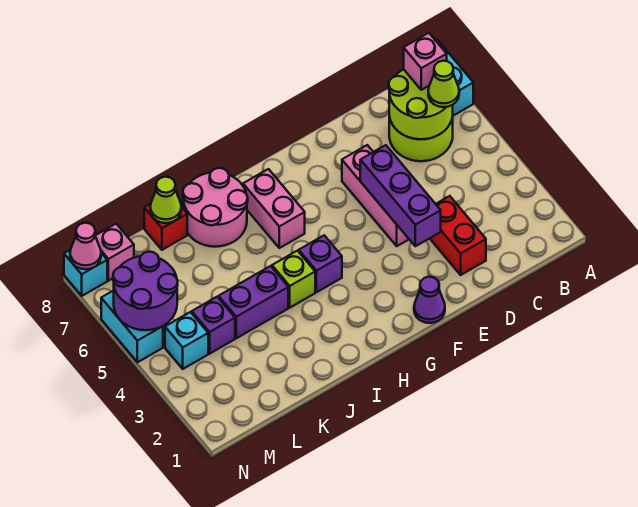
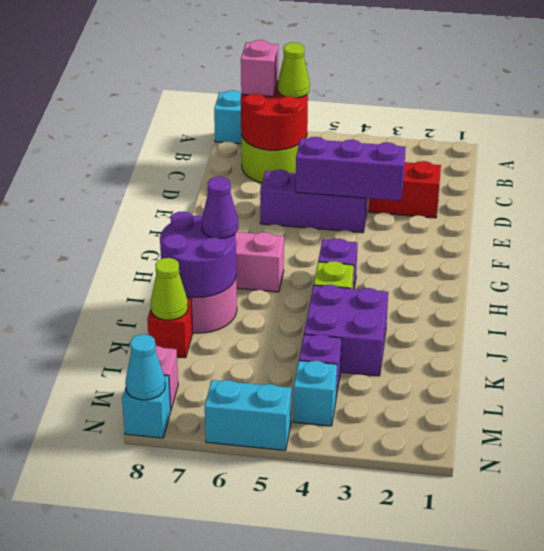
lime round brick B6:C7 level 2 -> red round brick B6:C7 level 2
pink brick E4:E6 level 1 -> purple brick E4:E6 level 1
purple cone F1 level 1 -> purple cone I7 level 3
purple brick J4:K4 level 1 -> purple brick J3:K4 level 1
purple round brick M5:N6 level 2 -> purple round brick I7:J8 level 2
pink cone N8 level 2 -> cyan cone N8 level 2

